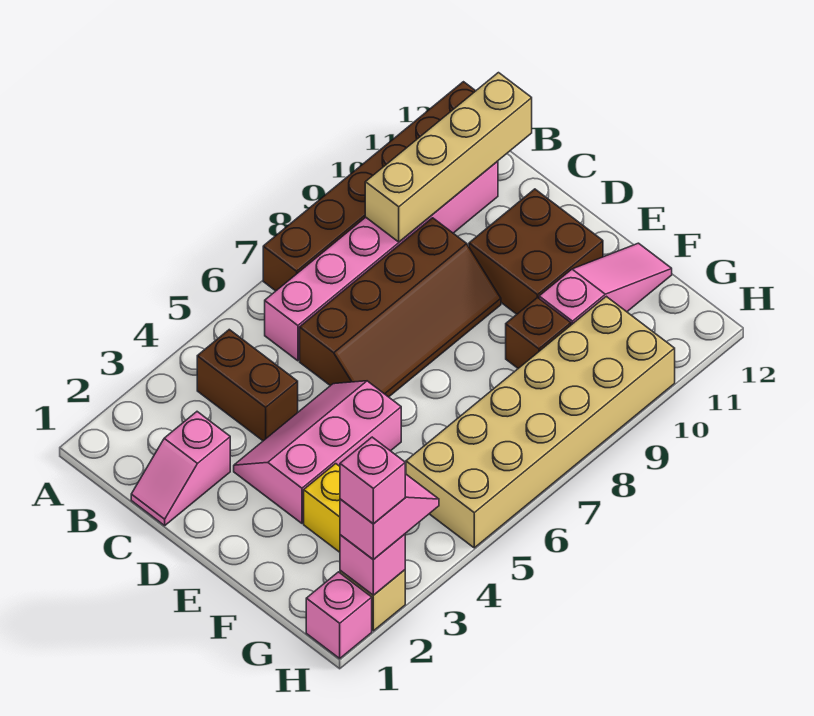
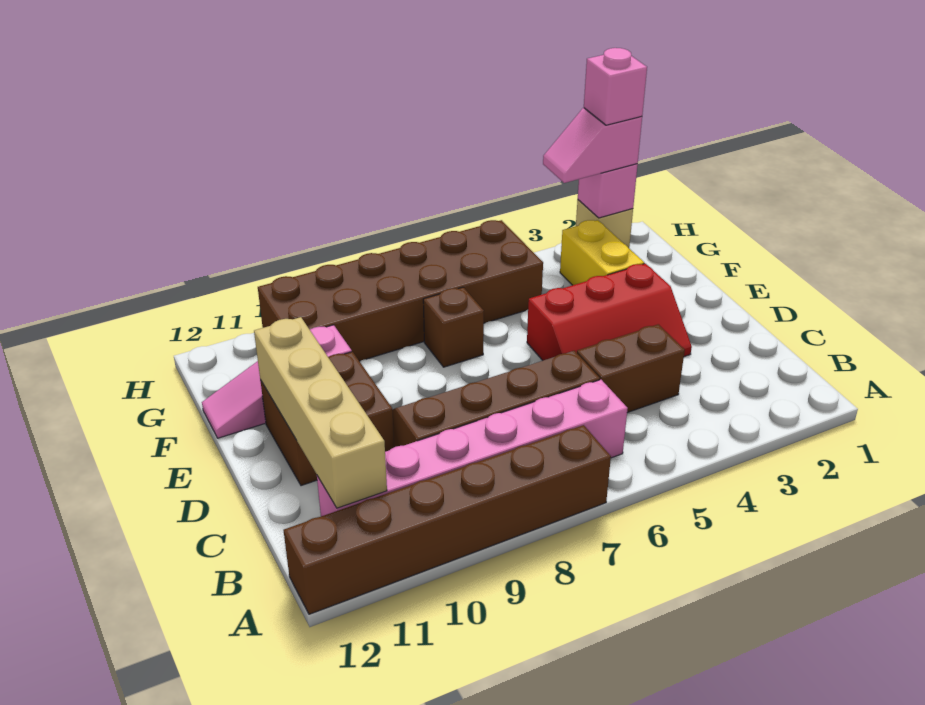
brown brick B4:C4 level 1 -> brown brick C4:C5 level 1
tan brick B9:B12 level 2 -> tan brick B11:E11 level 2
pink slope C1:C2 level 1 top 2 -> none
pink slope D3:E5 level 1 top E -> red slope D3:E5 level 1 top E
brown brick F9 level 1 -> brown brick F7 level 1
tan brick G5:H10 level 1 -> brown brick G5:H10 level 1
pink brick H1 level 1 -> none

